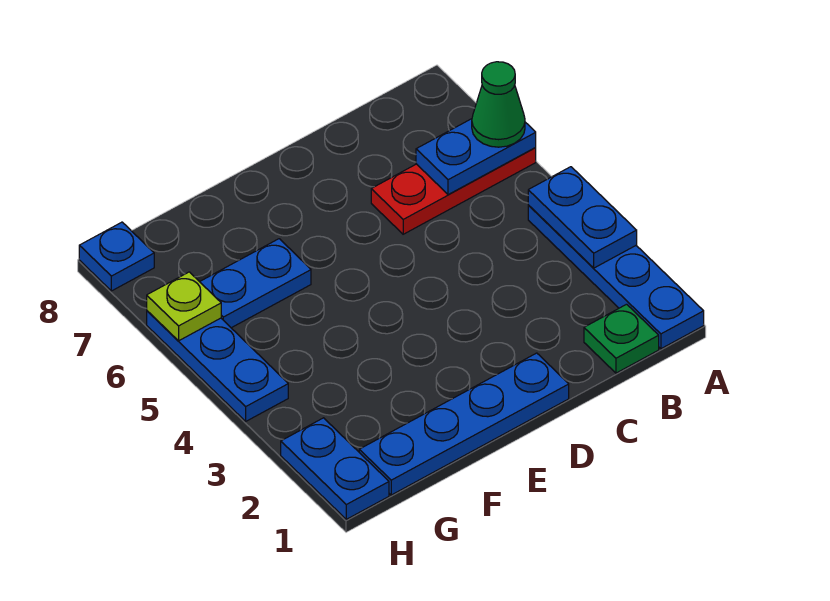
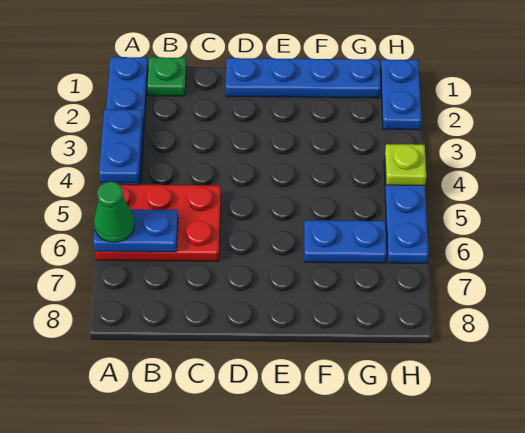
red plate A6:C6 level 1 -> red plate A5:C6 level 1
lime plate H6 level 2 -> lime plate H4 level 2
blue plate H8 level 1 -> none

